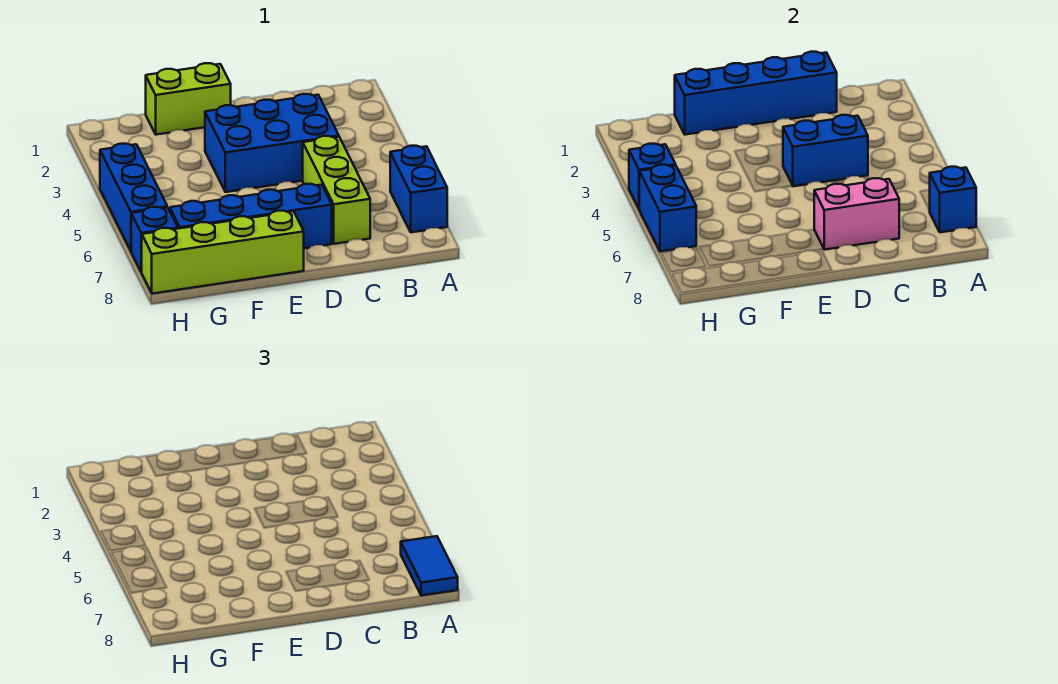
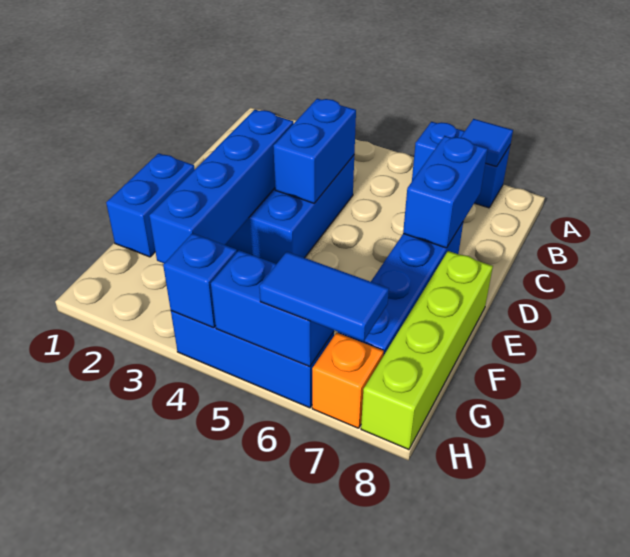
blue brick A7 level 2 -> blue tile A7 level 2
blue tile A7:A8 level 3 -> blue tile H6:H7 level 3
blue brick C1:F1 level 2 -> blue brick D3:G3 level 2
lime brick C5:C7 level 1 -> none
pink brick C7:D7 level 2 -> blue brick C7:D7 level 2
lime brick E1:F1 level 1 -> blue brick E1:F1 level 1
blue brick H7 level 1 -> orange brick H7 level 1

